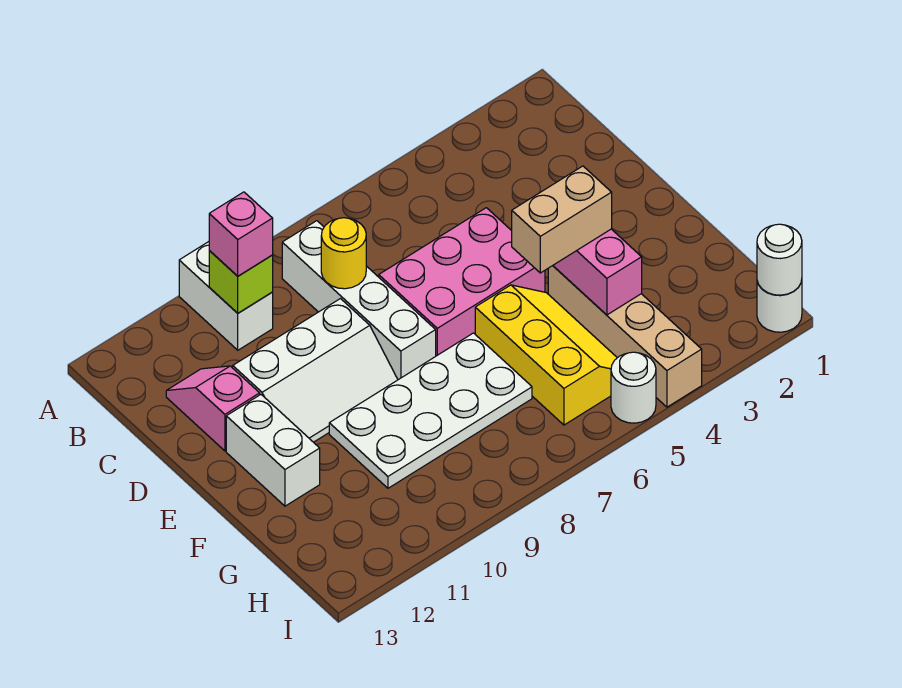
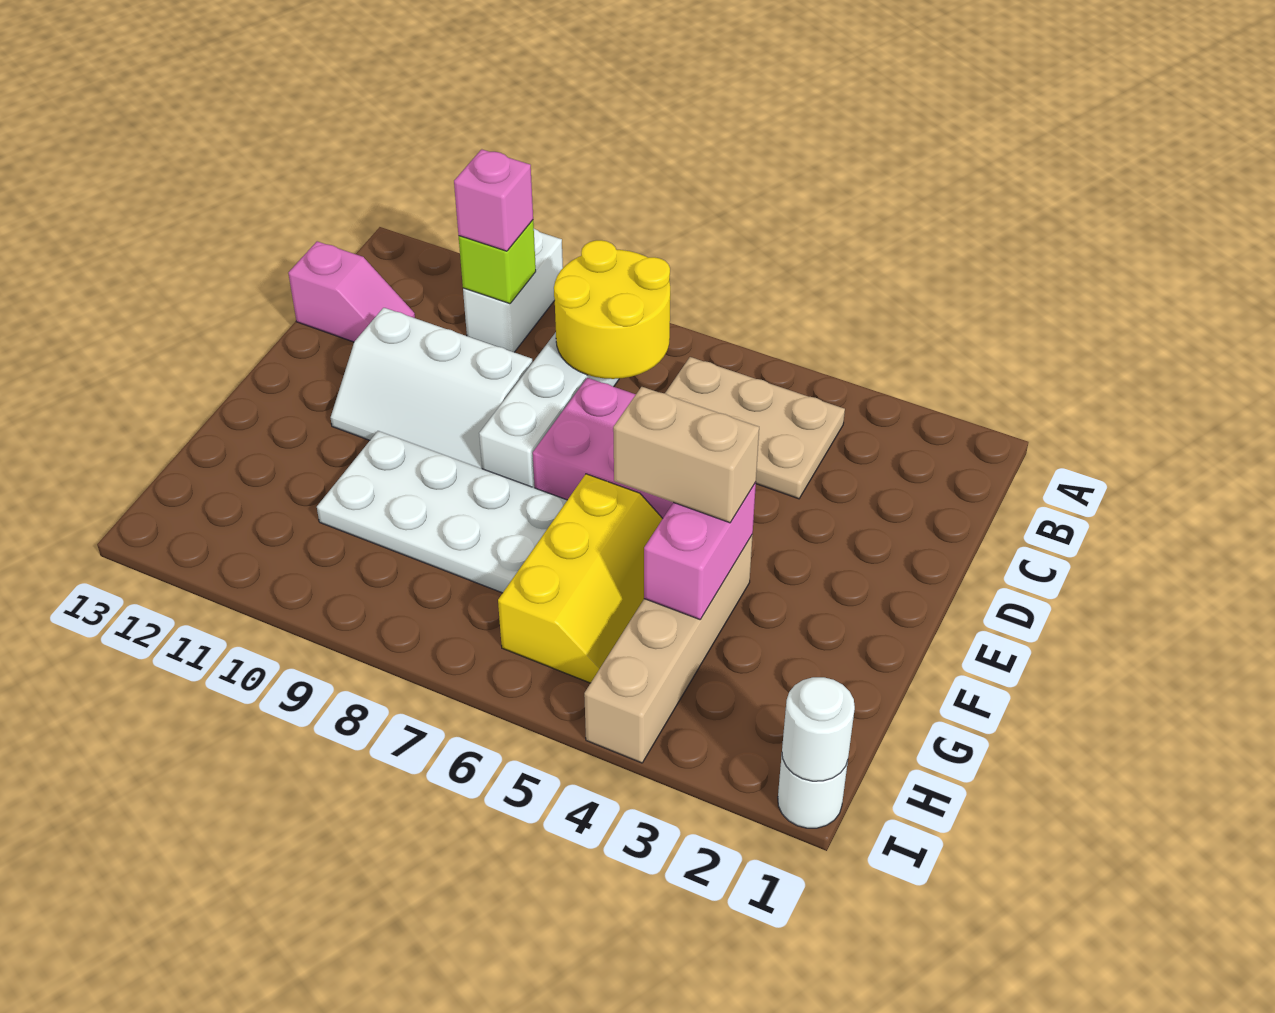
none -> tan plate B4:C6 level 1
yellow round brick C8 level 2 -> yellow round brick B7:C8 level 2
pink slope C12:D12 level 1 top D -> pink slope C12:C13 level 1 top 13
white brick E12:F12 level 1 -> none
white round brick I5 level 1 -> none

